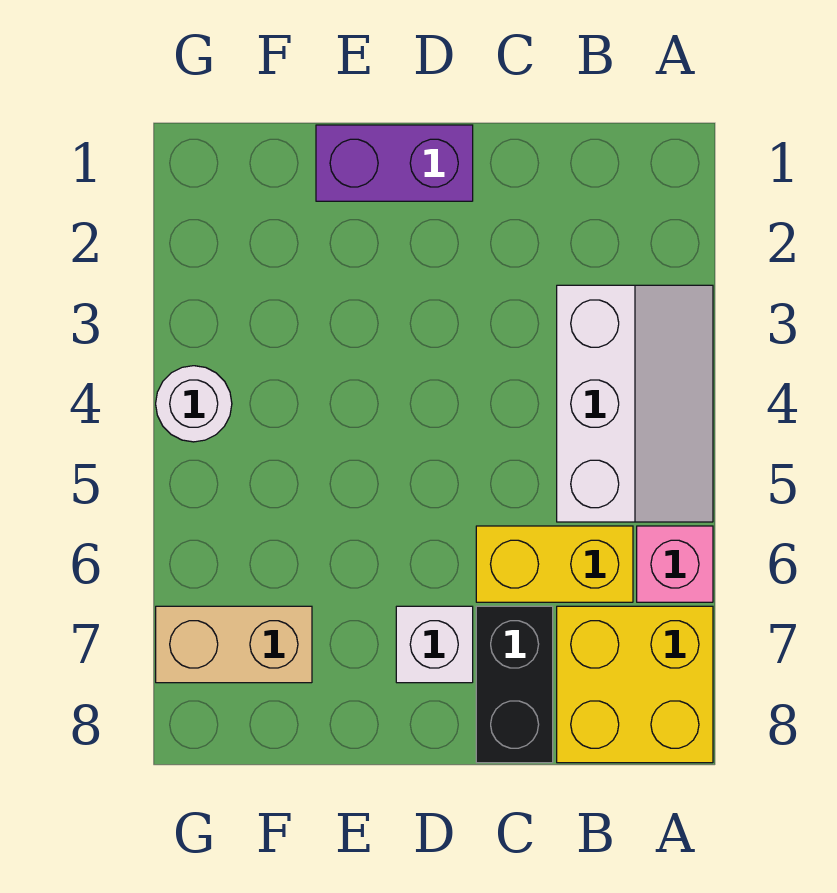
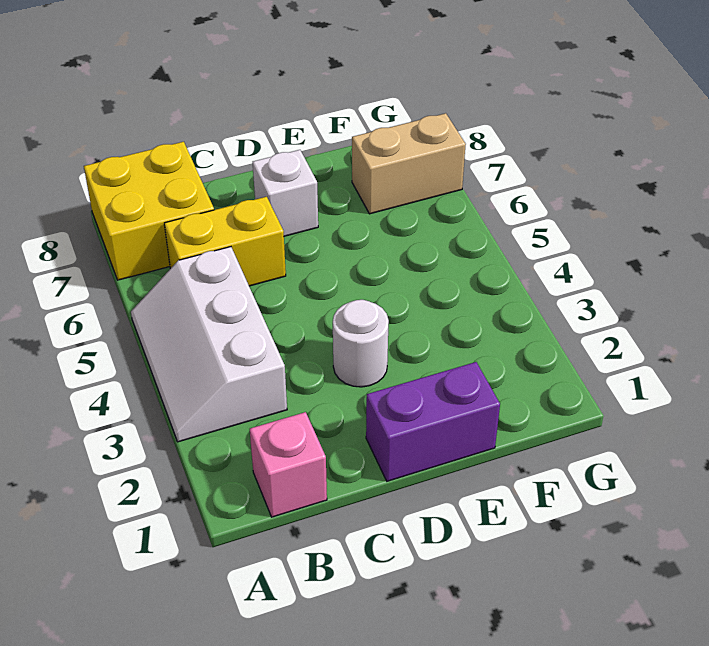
pink brick A6 level 1 -> pink brick B1 level 1
black brick C7:C8 level 1 -> none
white round brick G4 level 1 -> white round brick D3 level 1

